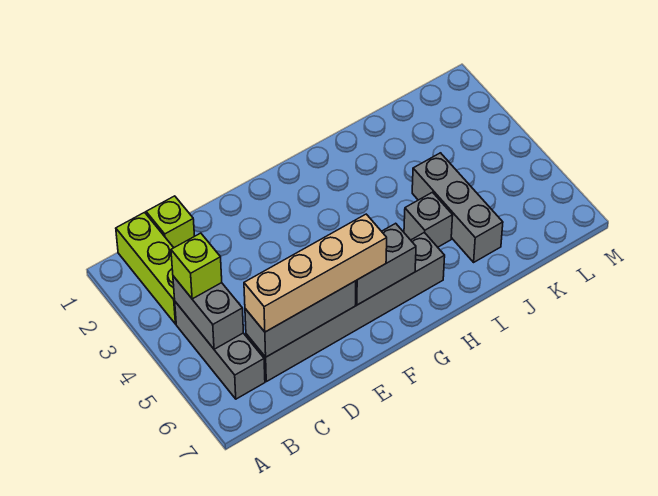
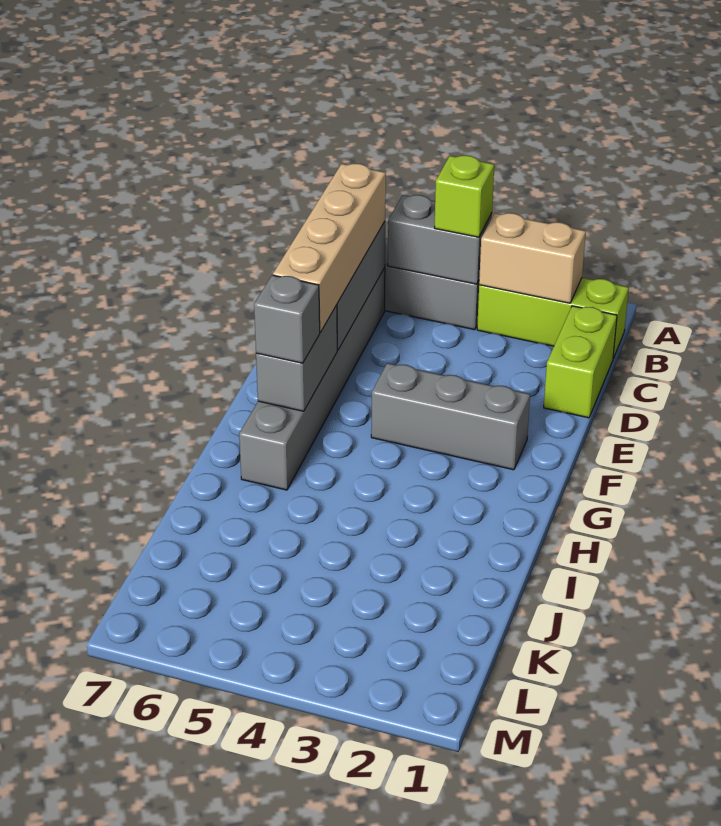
none -> tan brick B2:B3 level 2
lime brick C1 level 1 -> lime brick C1:D1 level 1
grey brick I5 level 1 -> grey brick G6 level 3
grey brick J4:J6 level 1 -> grey brick F2:F4 level 1

